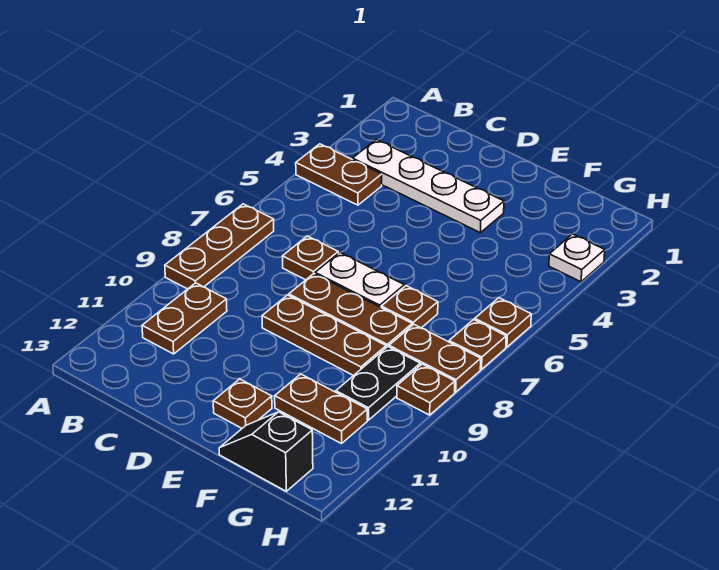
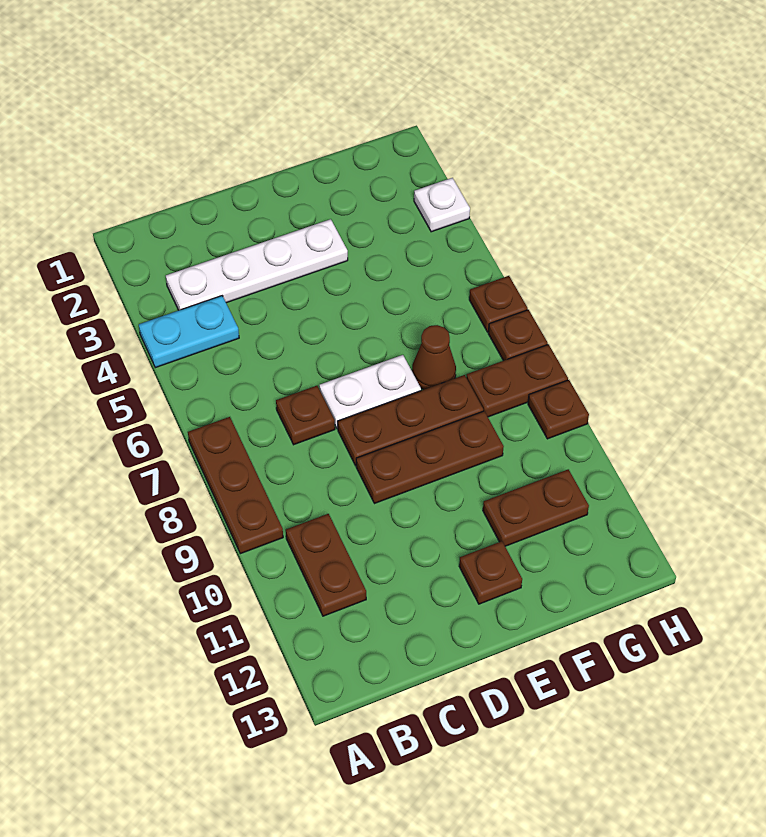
brown plate A4:B4 level 1 -> cyan plate A4:B4 level 1
brown plate F7 level 1 -> brown cone F7 level 1
black slope F13:G13 level 1 top G -> none
black plate G9:G10 level 1 -> none

